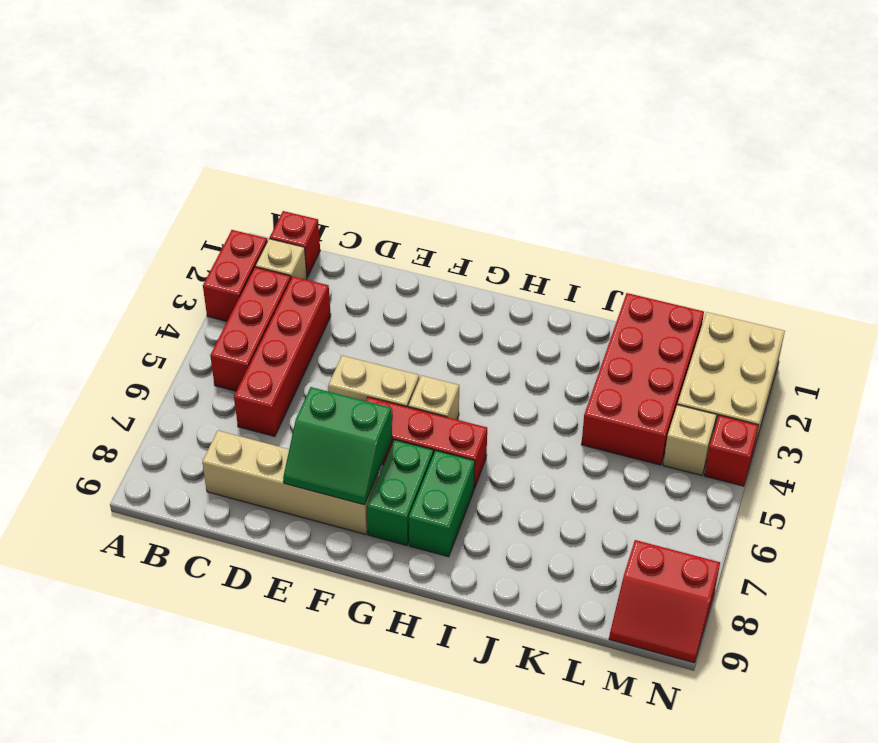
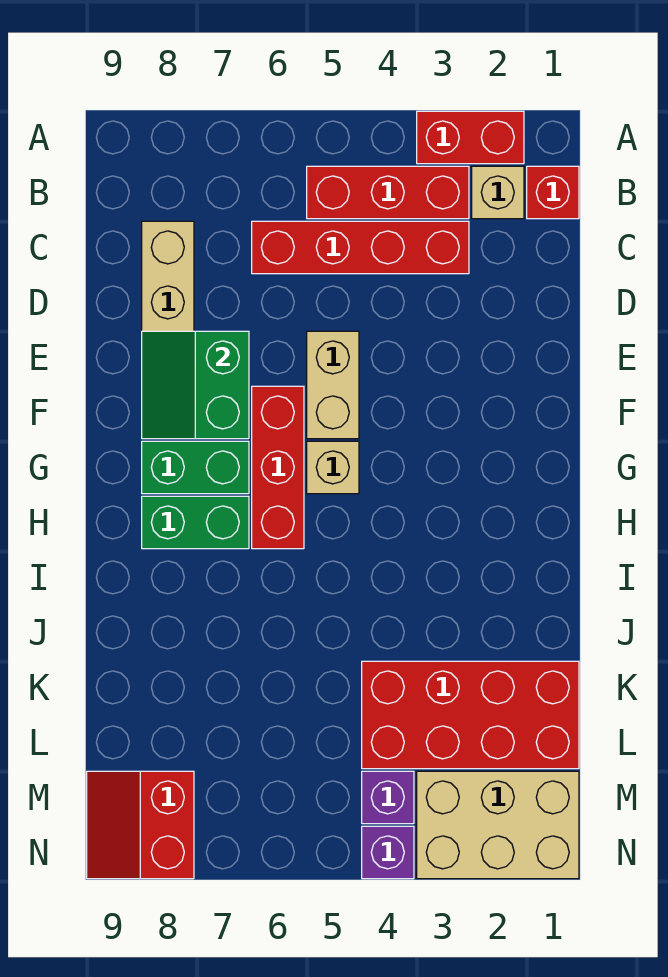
tan brick M4 level 1 -> purple brick M4 level 1
red brick N4 level 1 -> purple brick N4 level 1

